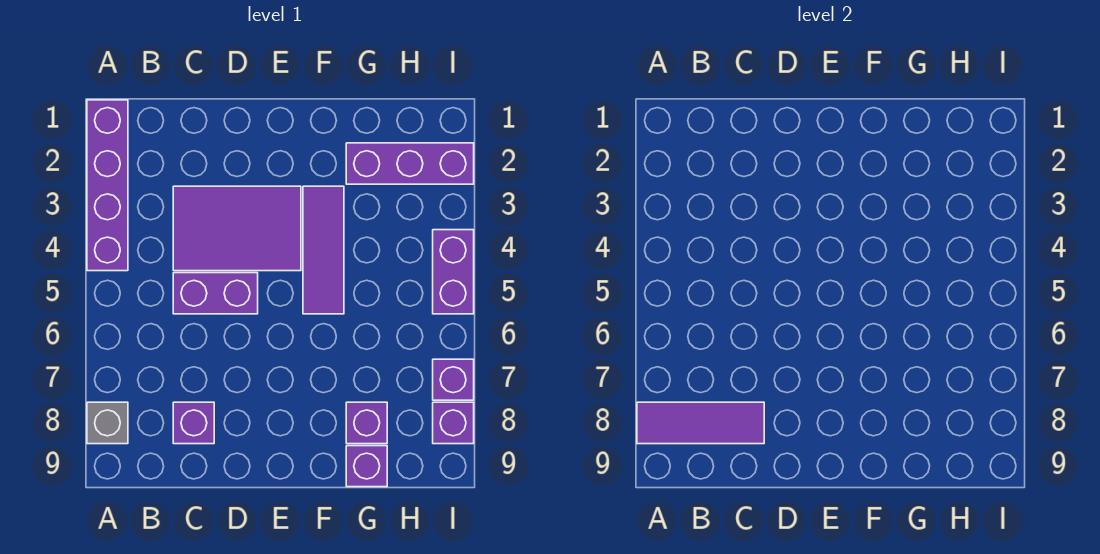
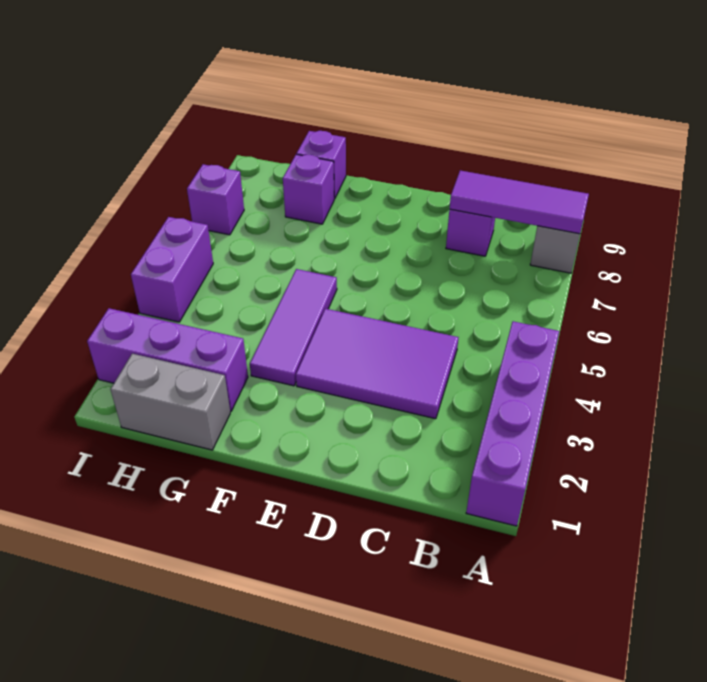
purple brick C5:D5 level 1 -> none
none -> grey brick G1:H1 level 1
purple brick I8 level 1 -> none

